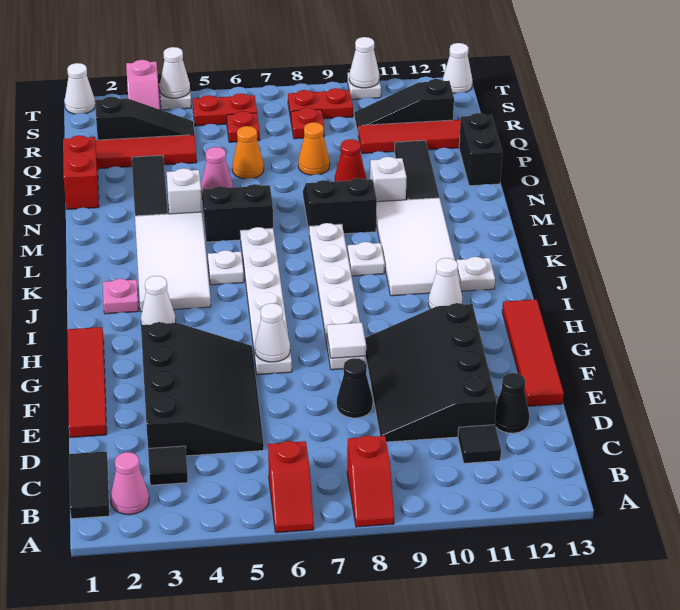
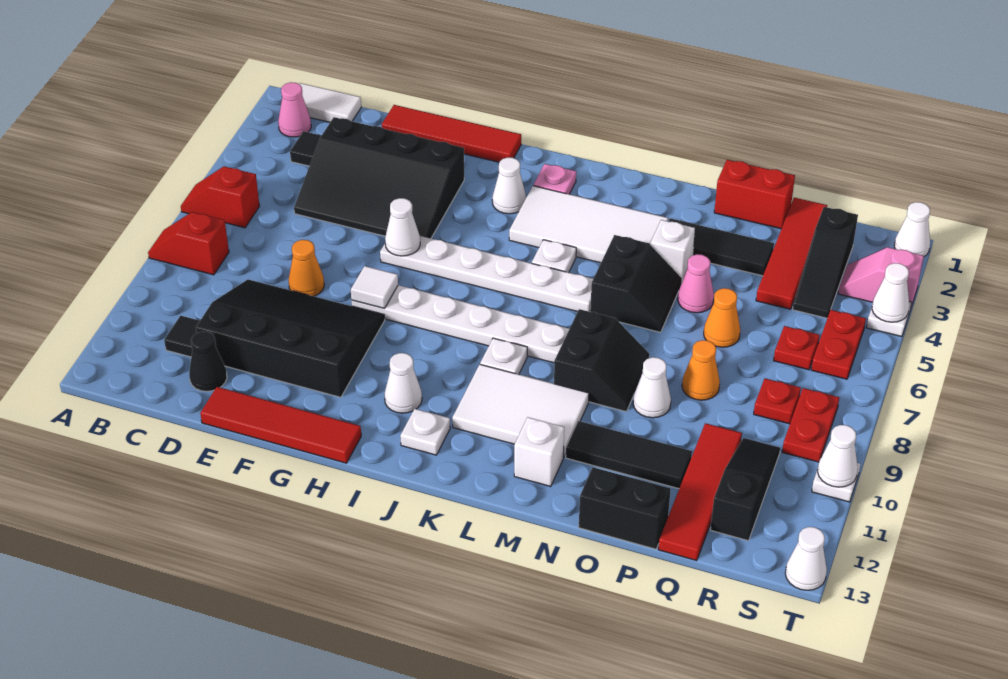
black tile B1:C1 level 1 -> white tile B1:C1 level 1
black cone E8 level 1 -> orange cone E8 level 1
white tile J10:M11 level 1 -> white tile K10:M11 level 1
white brick N10 level 1 -> white brick M12 level 1
red cone O9 level 1 -> white cone O9 level 1

